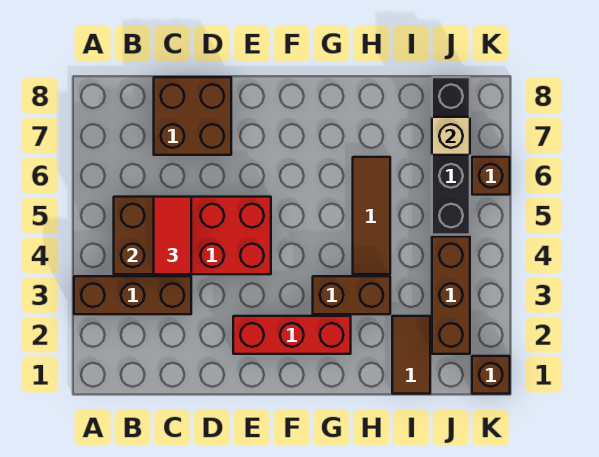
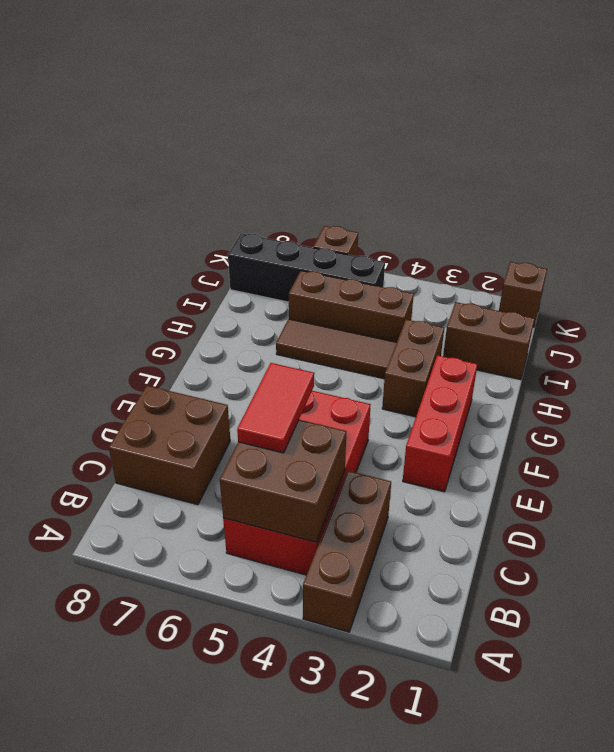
red tile C4:C5 level 3 -> red tile C5:D5 level 3
brown tile I1:I2 level 1 -> brown brick I1:I2 level 1
brown brick J2:J4 level 1 -> brown brick I4:I6 level 1
tan brick J7 level 2 -> none

